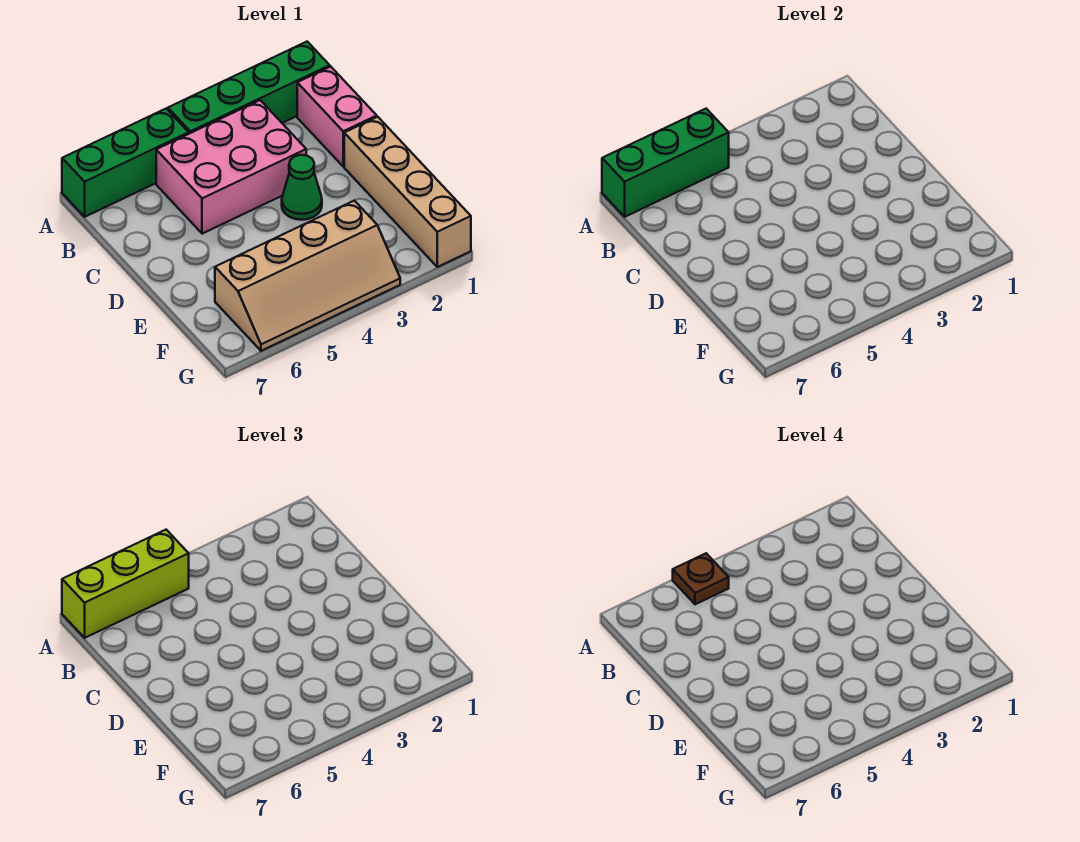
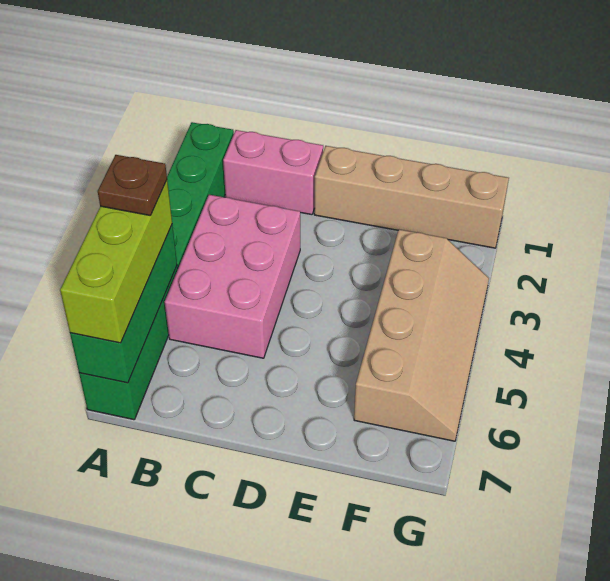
green cone D3 level 1 -> none

